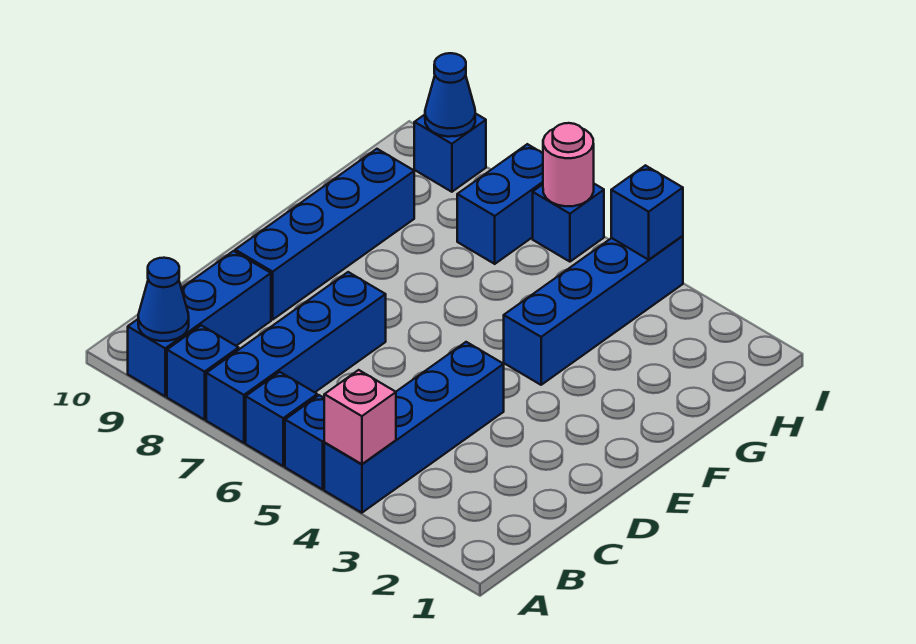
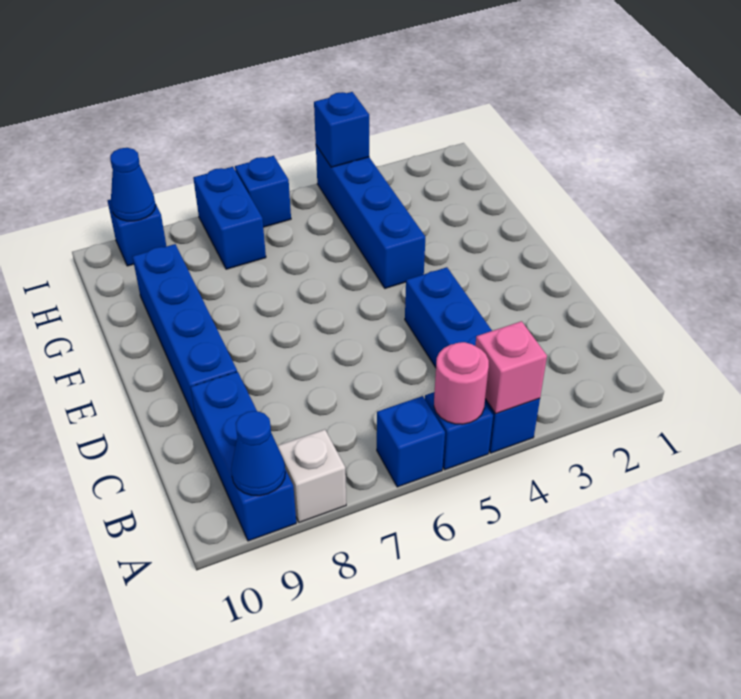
blue brick A7:D7 level 1 -> none
blue brick A8 level 1 -> white brick A8 level 1
pink round brick I6 level 2 -> pink round brick A5 level 2

